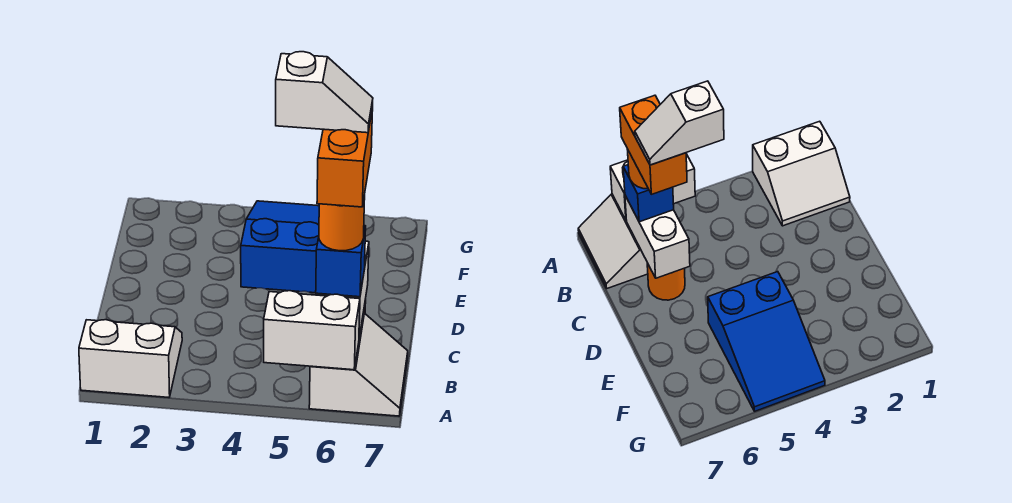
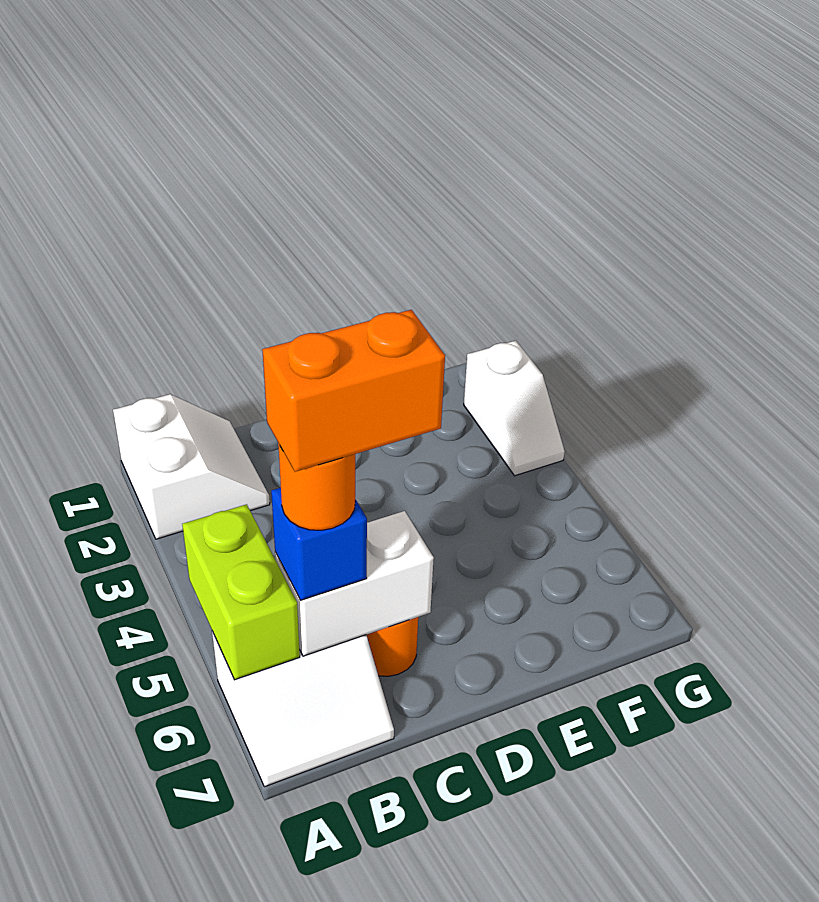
white brick A5:A6 level 2 -> lime brick A5:A6 level 2
white slope C5:C6 level 6 top 5 -> white slope G2:G3 level 1 top 2
blue slope E4:G5 level 1 top E -> none

